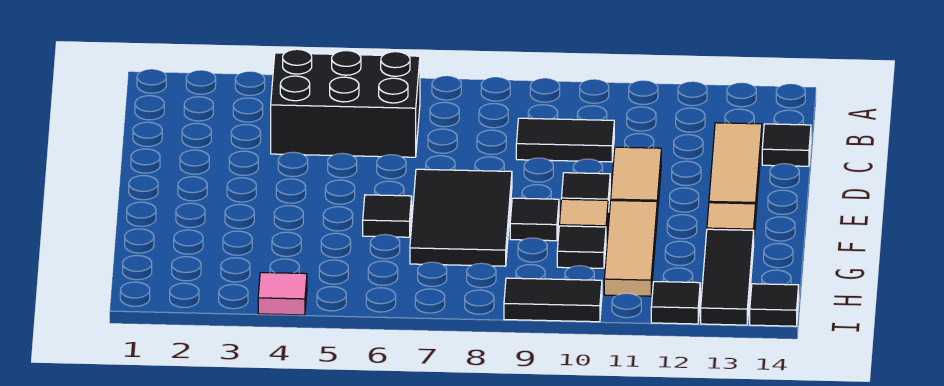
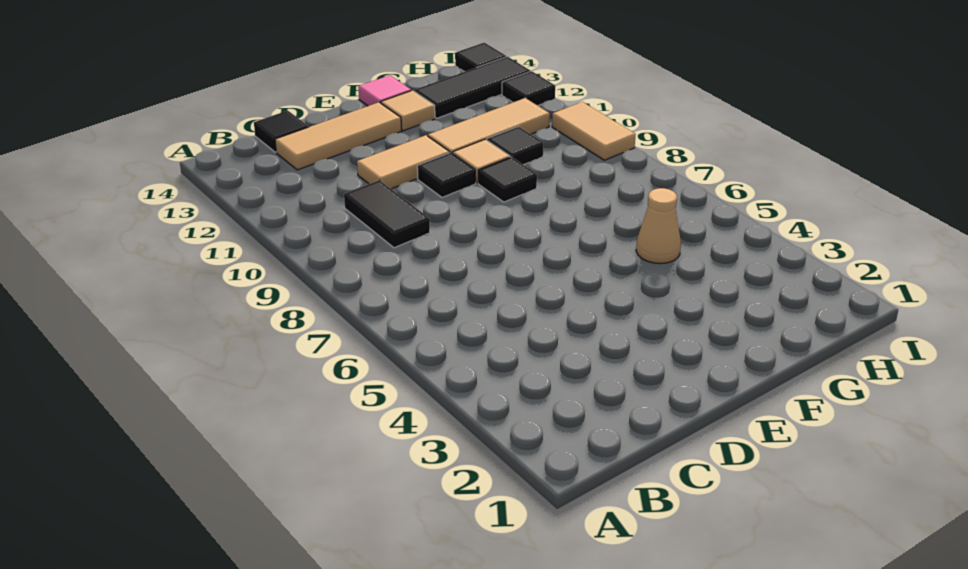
black brick B4:C6 level 1 -> none
black tile E7:G8 level 1 -> none
black tile F6 level 1 -> none
none -> tan cone G5 level 1
pink tile I4 level 1 -> pink tile F14 level 1
black tile I9:I10 level 1 -> tan tile I9:I10 level 1

